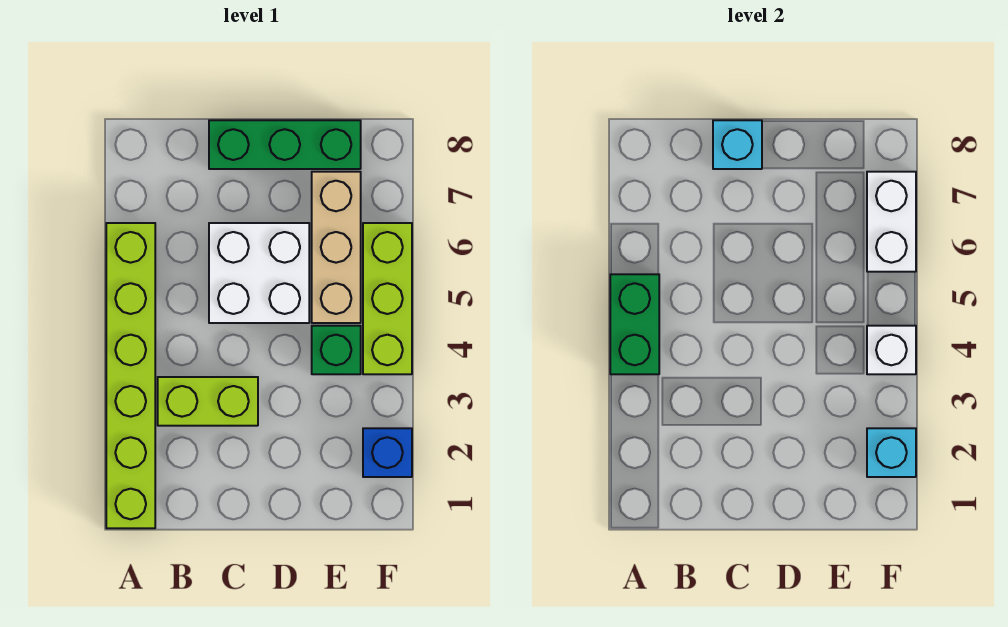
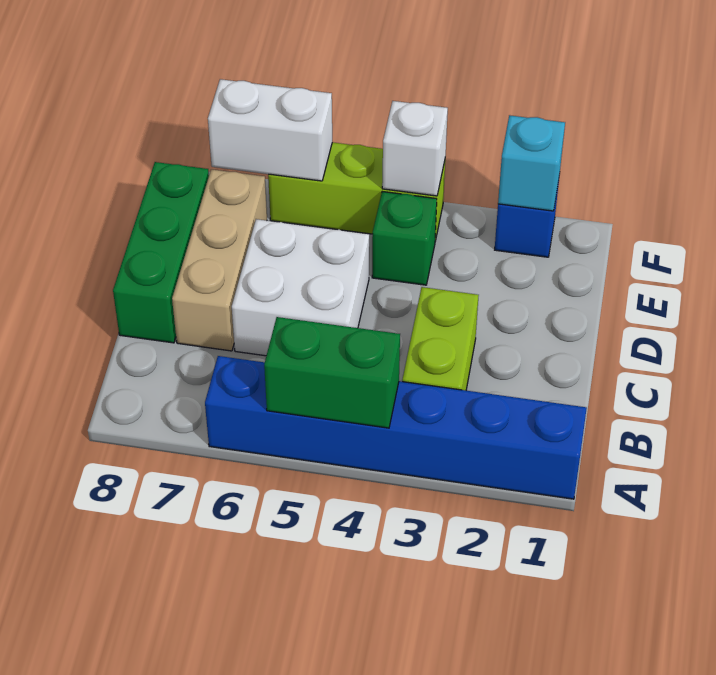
lime brick A1:A6 level 1 -> blue brick A1:A6 level 1
cyan brick C8 level 2 -> none
tan brick E5:E7 level 1 -> tan brick C7:E7 level 1

